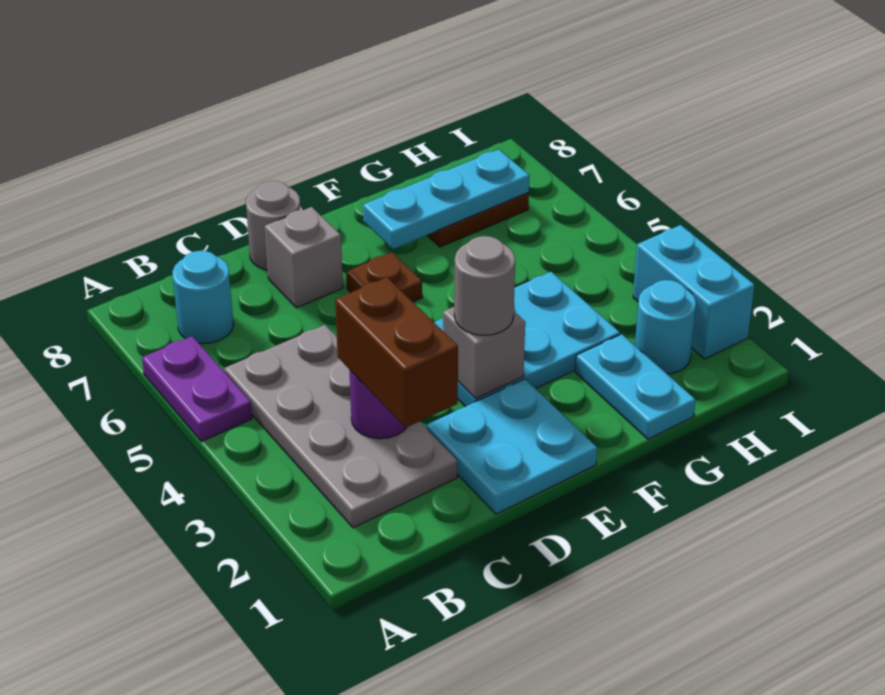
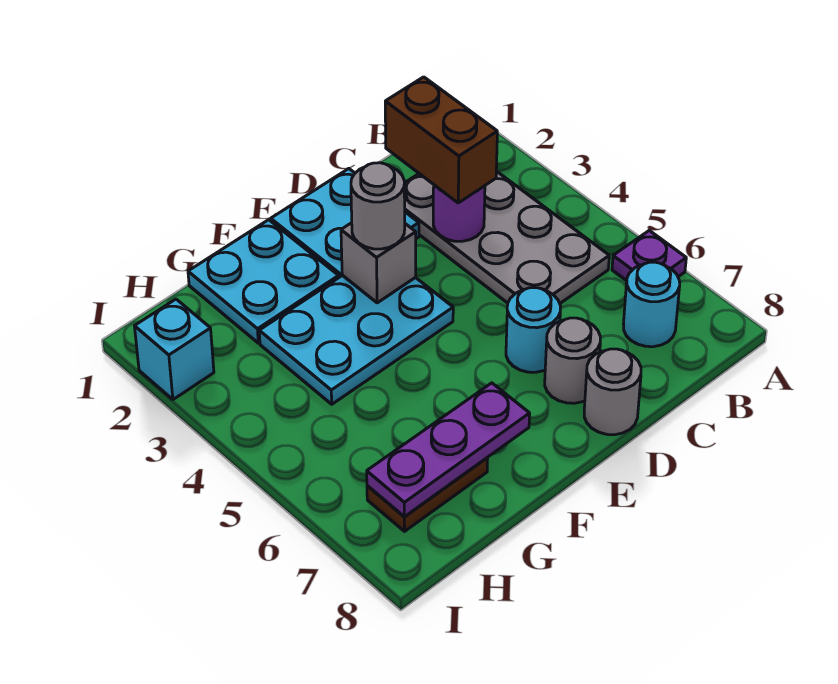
purple plate A5:A6 level 1 -> purple plate A6 level 1
grey brick D7 level 1 -> grey round brick D7 level 1
brown plate E6 level 1 -> none
cyan plate F7:H7 level 2 -> purple plate F7:H7 level 2
cyan plate G1:G2 level 1 -> cyan plate F1:G2 level 1
cyan round brick H2 level 1 -> cyan round brick D6 level 1
cyan brick I2:I3 level 1 -> cyan brick I2 level 1

